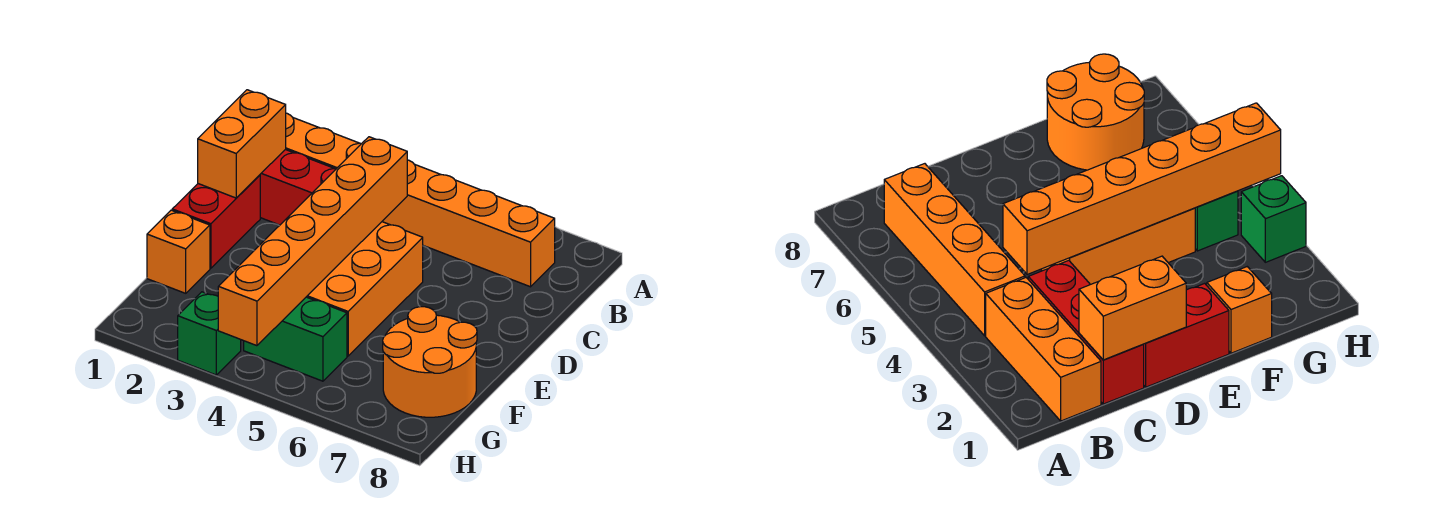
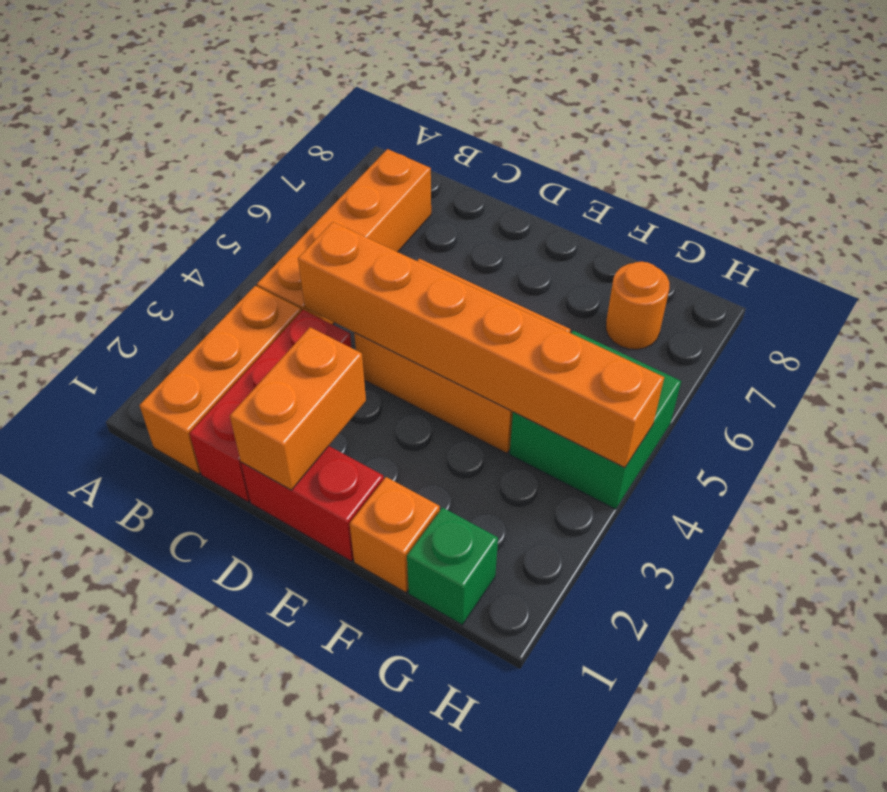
orange brick C1:D1 level 2 -> orange brick D1:D2 level 2
orange round brick F7:G8 level 1 -> orange round brick G7 level 1
green brick G4:G5 level 1 -> green brick G4:H5 level 1
green brick H3 level 1 -> green brick G1 level 1

